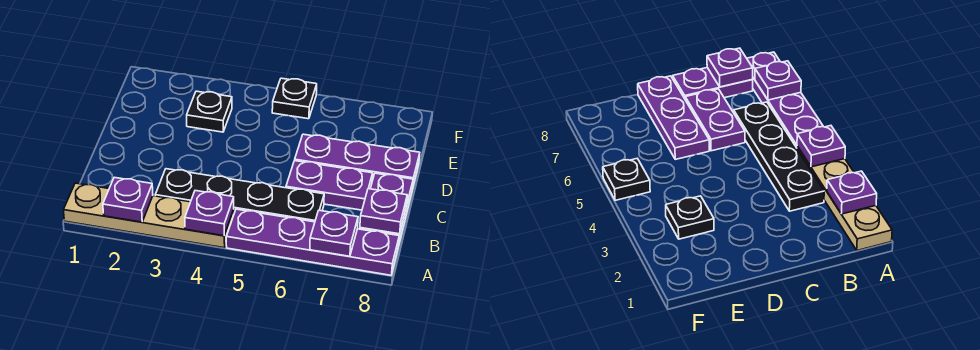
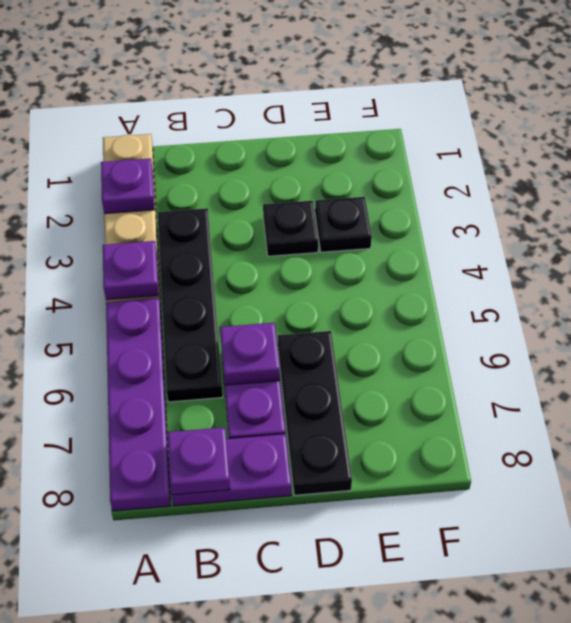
purple plate A7 level 2 -> purple plate C6 level 2
purple plate D6:D8 level 1 -> black plate D6:D8 level 1
black plate F5 level 1 -> black plate D3 level 1

